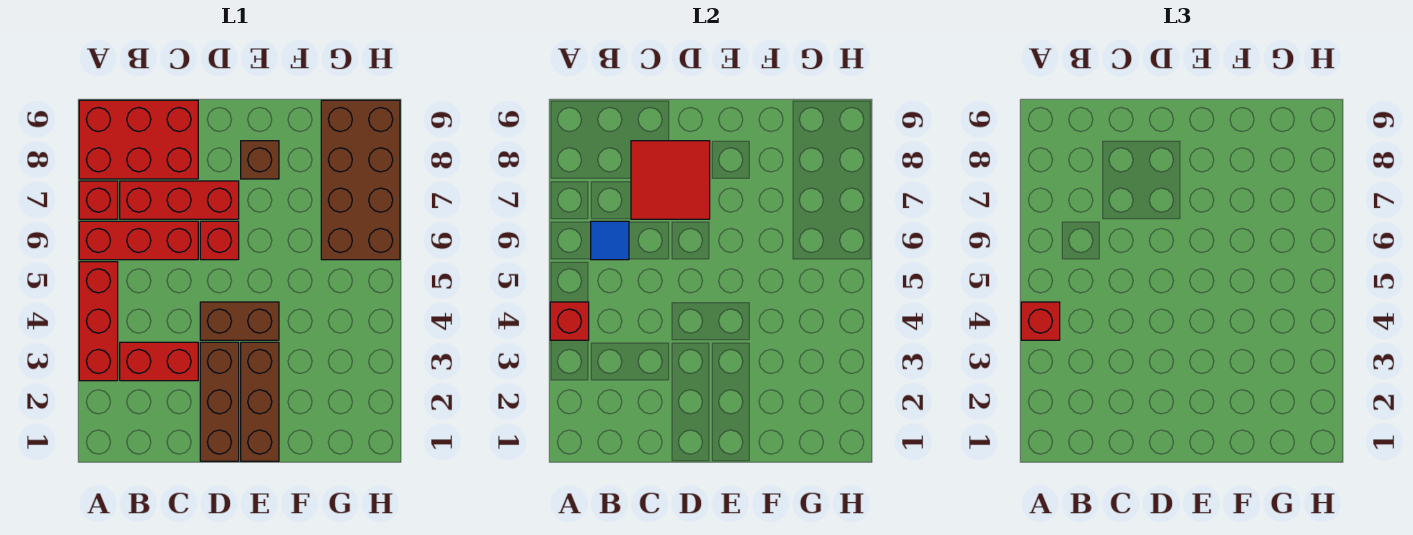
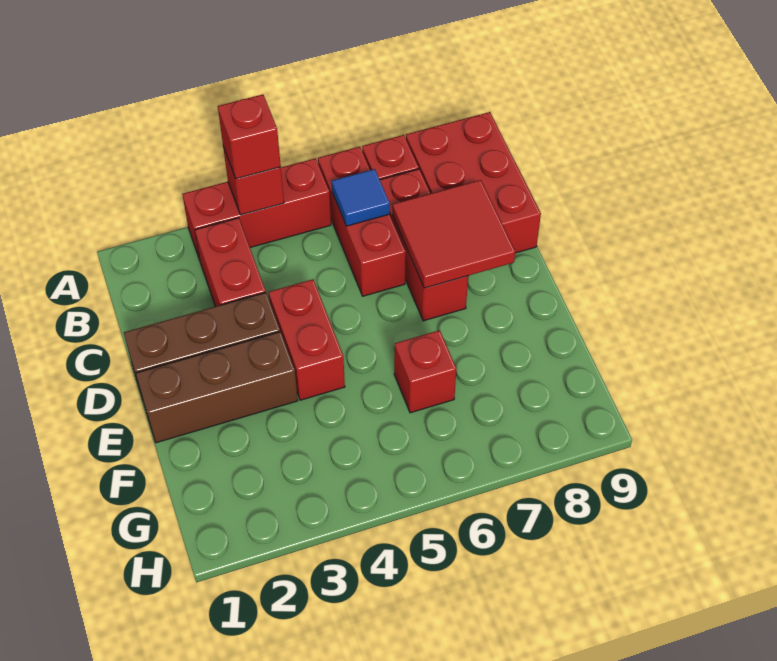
brown brick D4:E4 level 1 -> red brick D4:E4 level 1
red brick D6 level 1 -> red brick F6 level 1
brown brick E8 level 1 -> none
brown brick G6:H9 level 1 -> none

